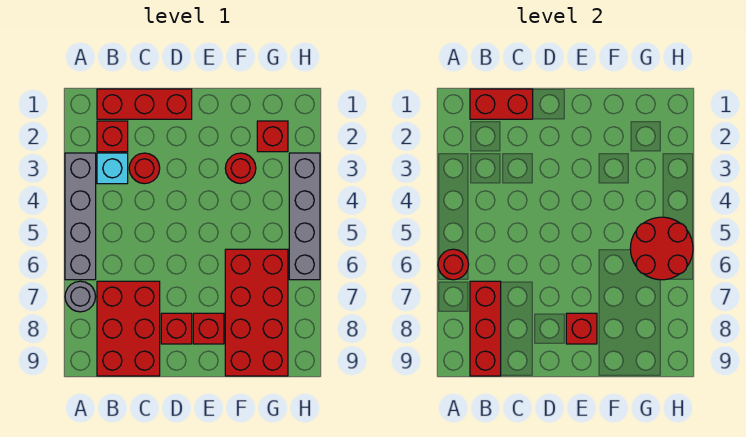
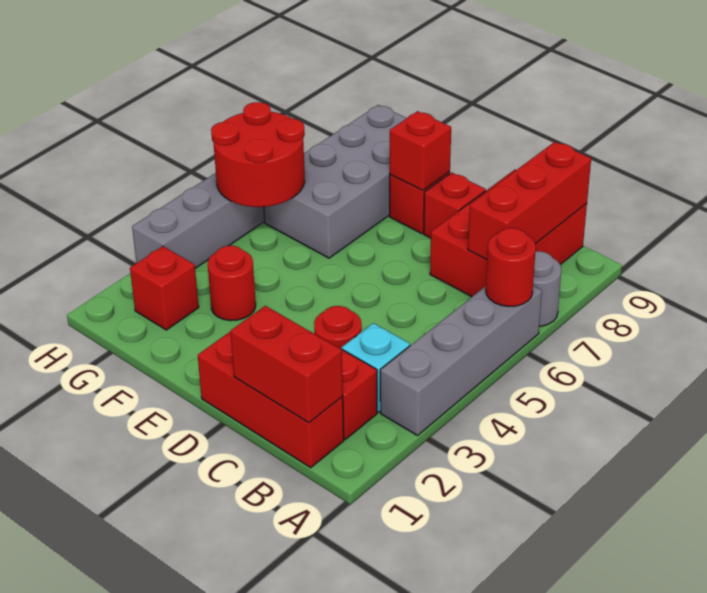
red brick F6:G9 level 1 -> grey brick F6:G9 level 1

